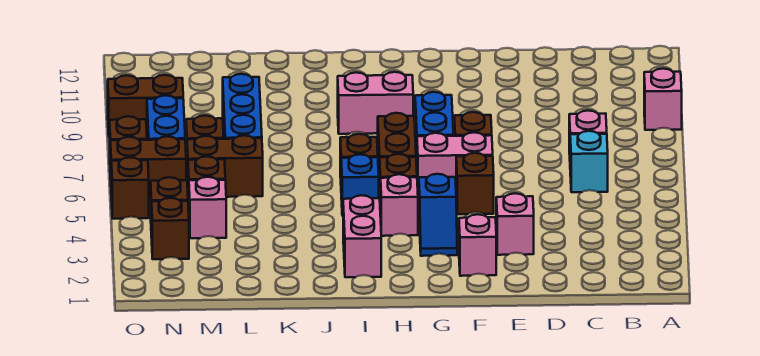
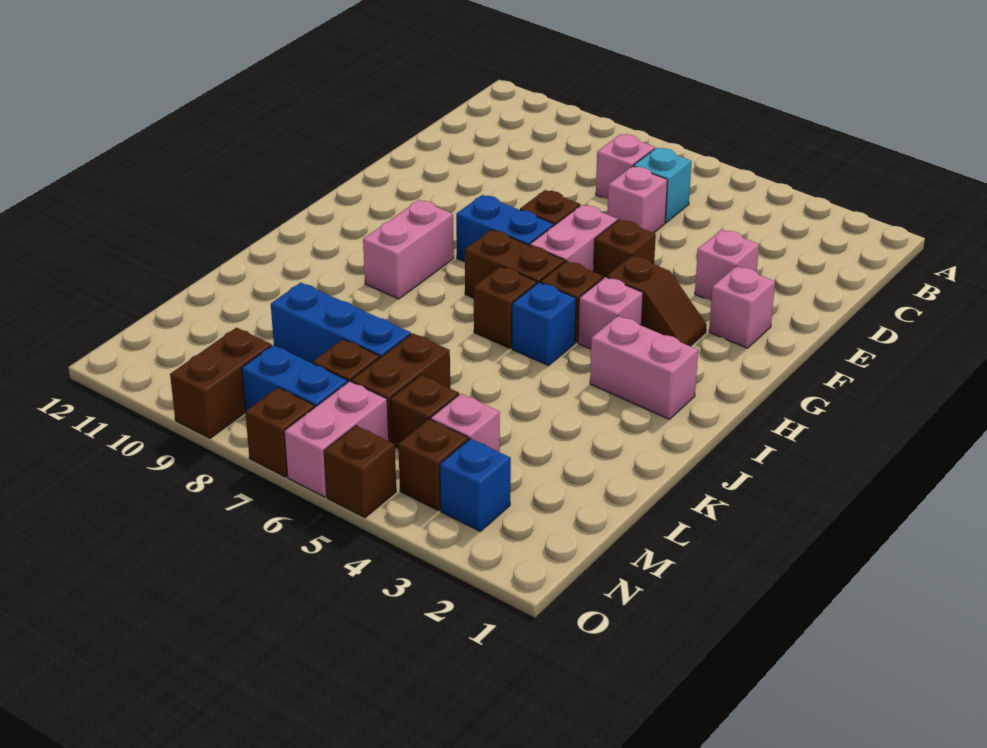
pink brick A9 level 1 -> pink brick D6 level 1
blue slope G3:G4 level 1 top 4 -> brown slope G3:G4 level 1 top 4
brown brick N3 level 1 -> blue brick N3 level 1
brown brick N6:O6 level 1 -> pink brick N6:O6 level 1

